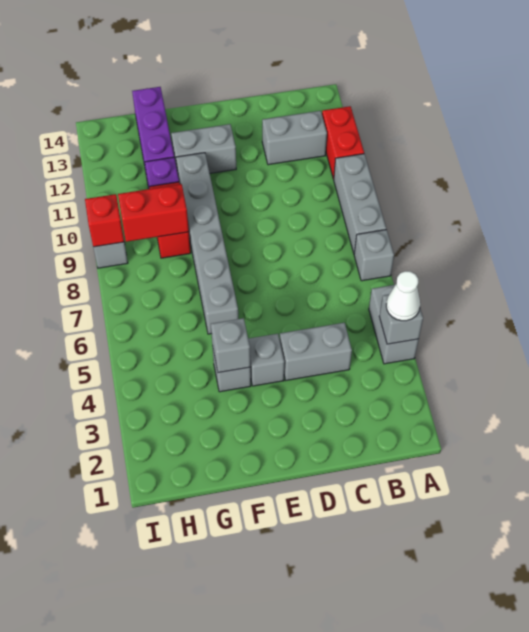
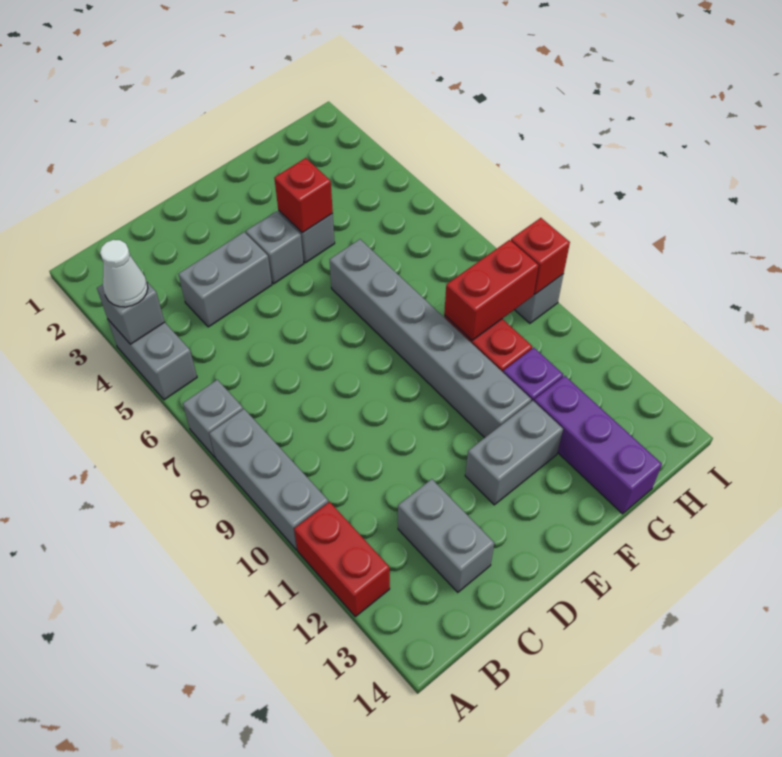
grey brick B12:C12 level 1 -> grey brick C12:C13 level 1
grey brick F4 level 2 -> red brick F4 level 2

